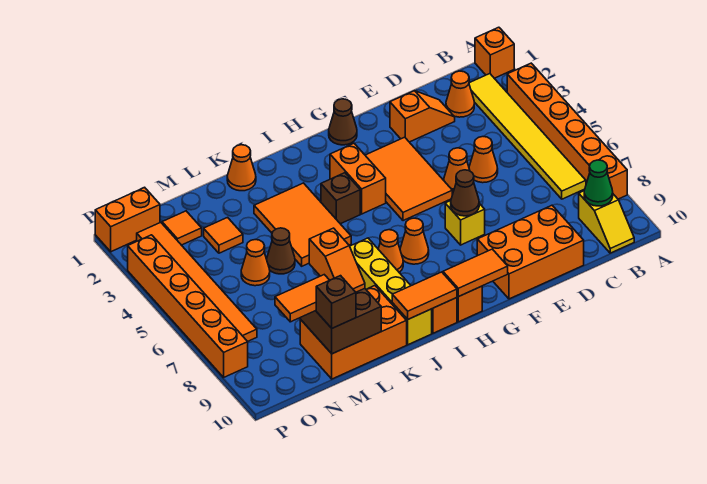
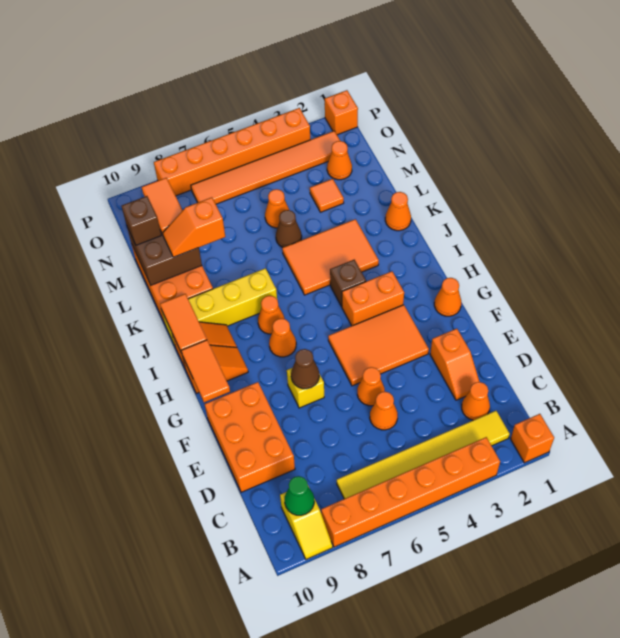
yellow slope B9:B10 level 1 top 9 -> yellow slope A9:B9 level 1 top B
brown cone G1 level 1 -> orange cone G1 level 1
orange tile N2 level 1 -> orange cone N2 level 1
orange brick O1:P1 level 1 -> orange brick P1 level 1

